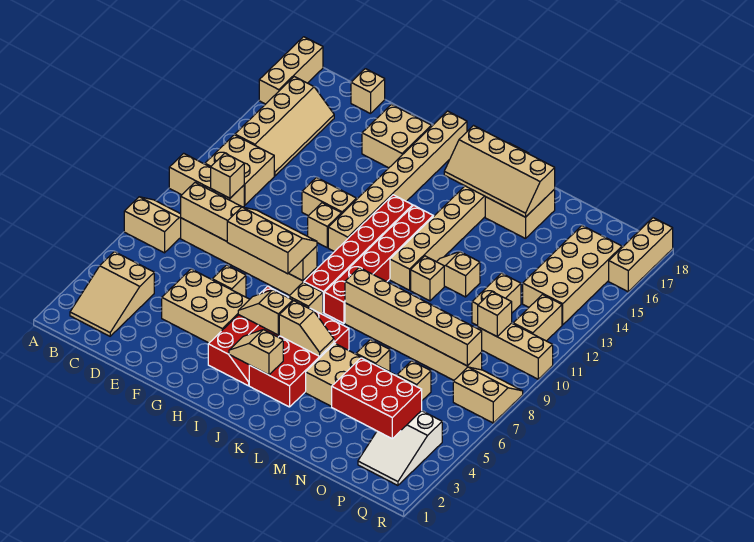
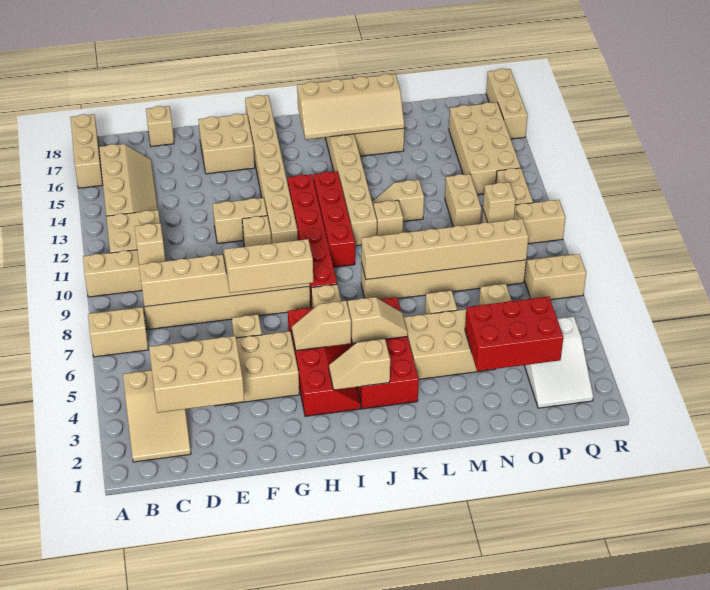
none -> tan brick C3:E4 level 2
red brick J8:J13 level 1 -> red brick J10:J13 level 1

